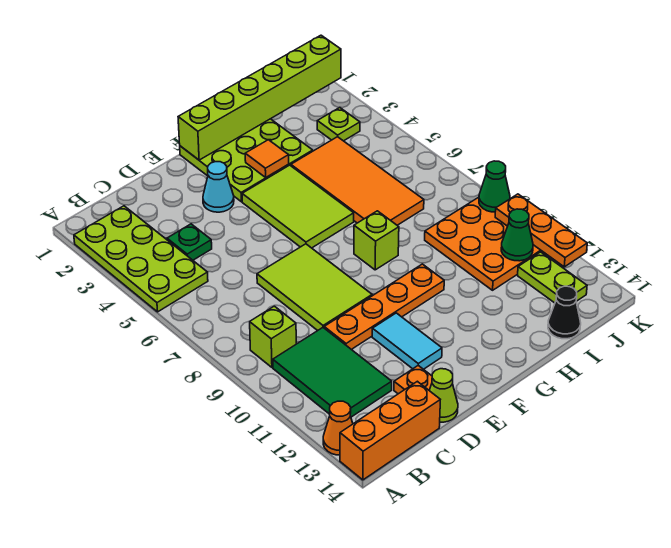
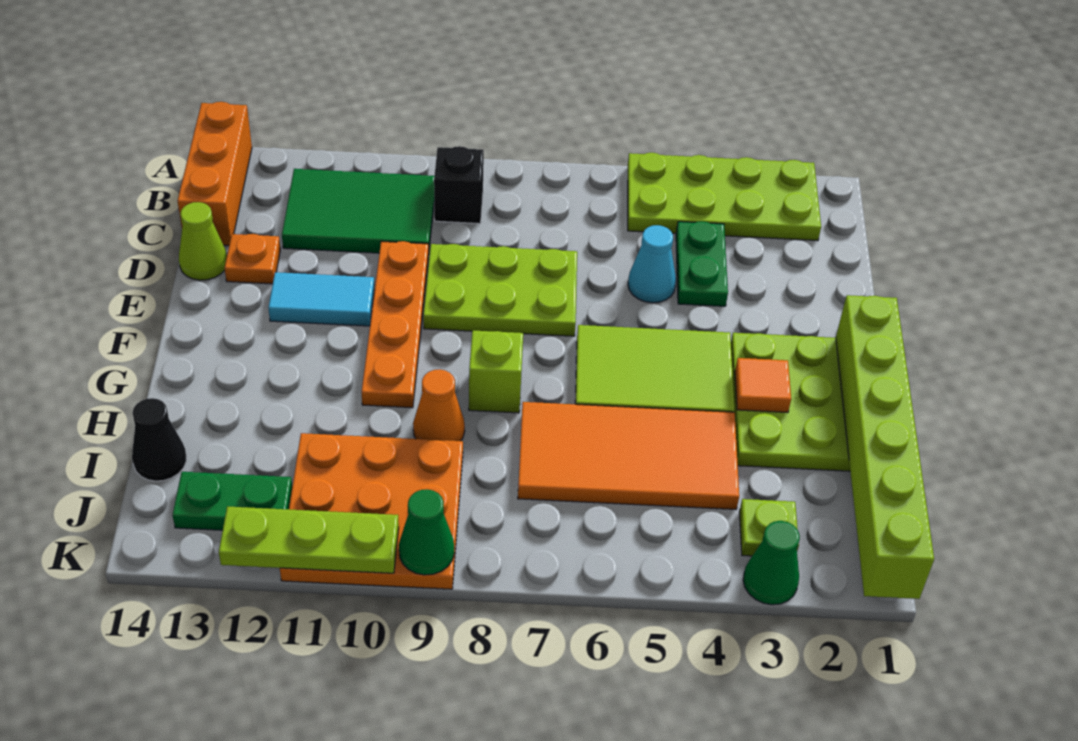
orange cone A13 level 1 -> orange cone H9 level 1
lime brick B9 level 1 -> black brick B9 level 1
green plate C4 level 1 -> green plate C4:D4 level 1
lime tile D7:E9 level 1 -> lime plate D7:E9 level 1
cyan cone E3 level 1 -> cyan cone D5 level 1
green cone J11 level 2 -> green cone K3 level 1
lime plate J12:J13 level 1 -> green plate J12:J13 level 1
orange plate K10:K12 level 2 -> lime plate K10:K12 level 2

